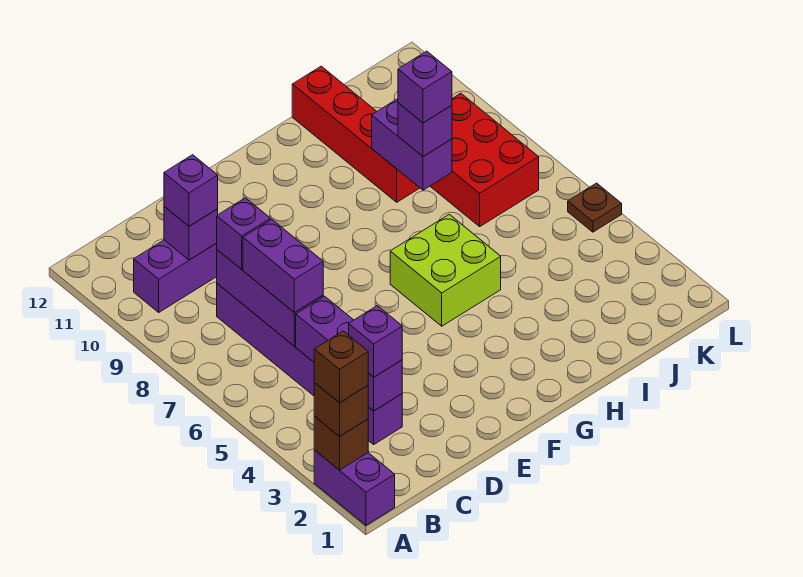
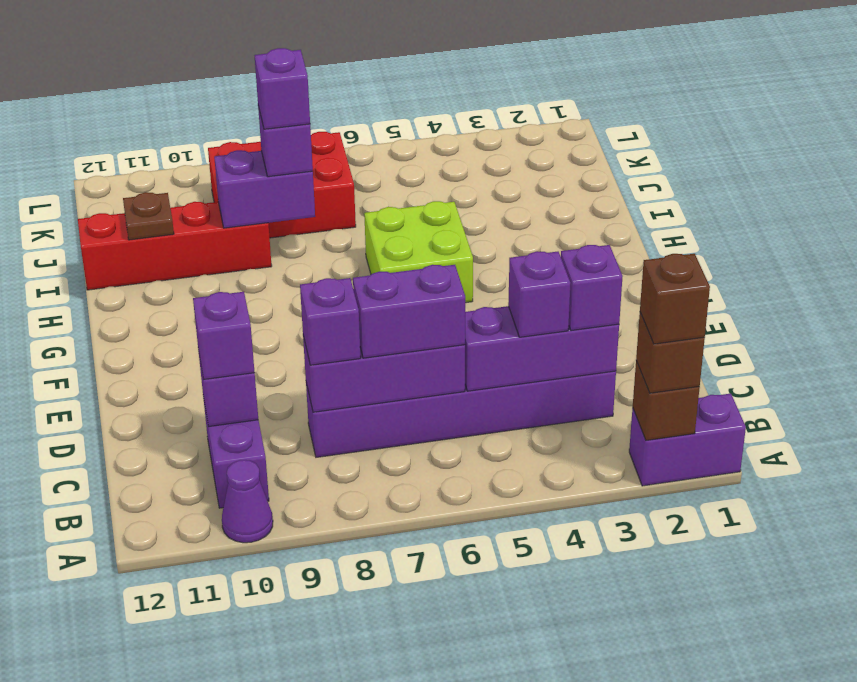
none -> purple cone A10 level 1
none -> purple brick C4 level 3
brown plate L5 level 1 -> brown plate I11 level 2

